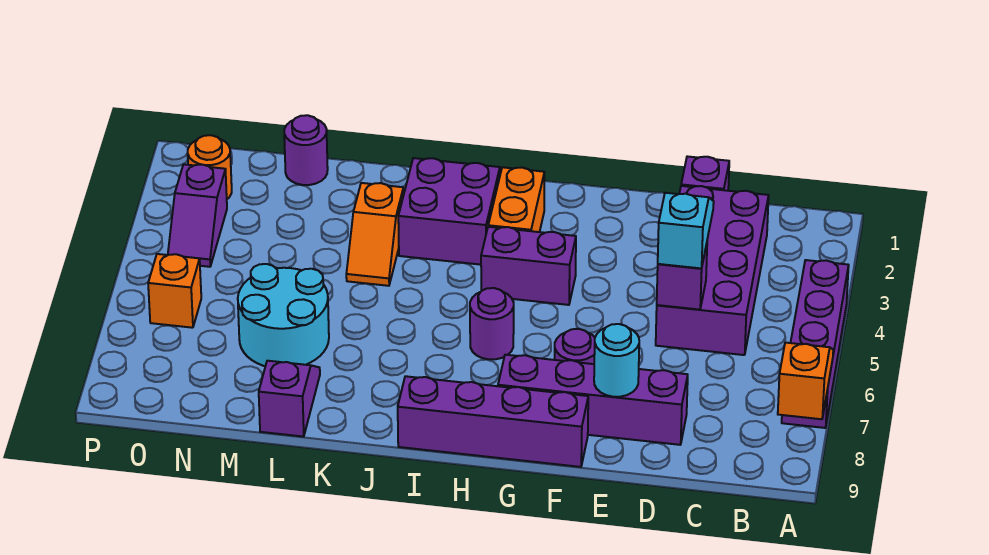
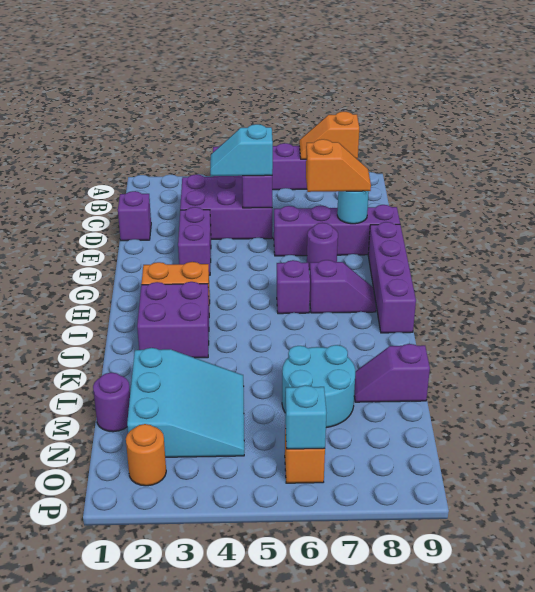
purple brick C2:D5 level 1 -> purple brick C3:D5 level 1
purple brick D8:G8 level 1 -> purple brick E6:E9 level 1
purple brick G4:H4 level 1 -> purple brick E3:F3 level 1
purple round brick H6 level 1 -> purple brick H6 level 1
orange slope K3:K4 level 1 top 3 -> orange slope E7:E8 level 3 top 7
none -> cyan slope L2:N4 level 1 top 2
purple slope O3:O4 level 1 top 3 -> purple slope H7:H8 level 1 top 7
none -> cyan brick O6 level 2

